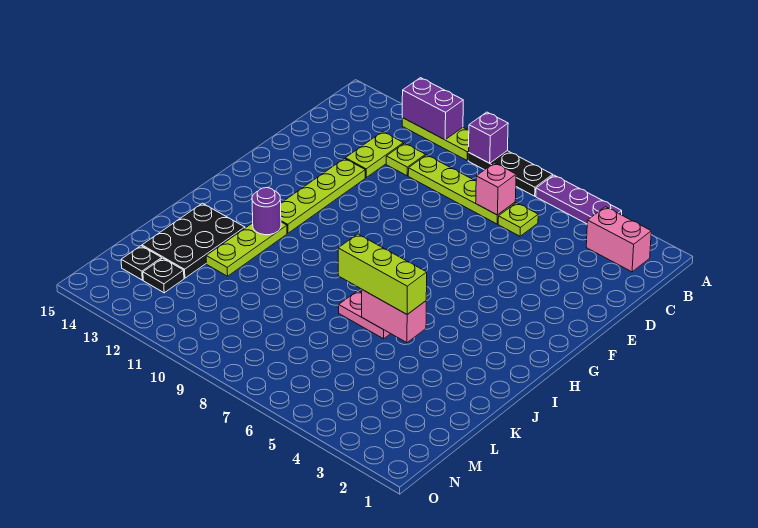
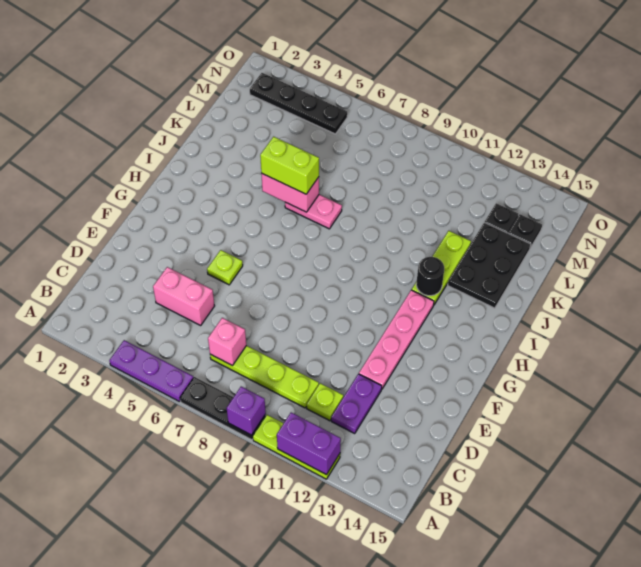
pink brick B2:B3 level 1 -> pink brick D4:D5 level 1
lime plate C6 level 1 -> lime plate F5 level 1
lime plate C12:D12 level 1 -> purple plate C12:D12 level 1
lime plate E12:H12 level 1 -> pink plate E12:H12 level 1
purple round brick I12 level 2 -> black round brick I12 level 2
lime brick J5:J7 level 3 -> lime brick J5:J6 level 3
none -> black plate N2:N5 level 1

